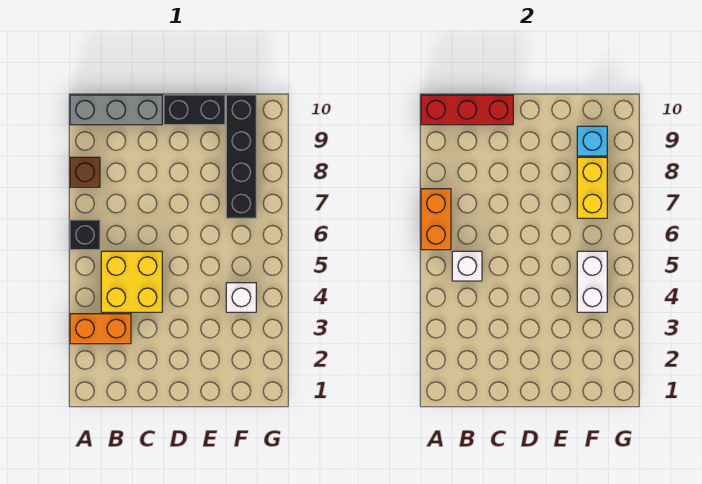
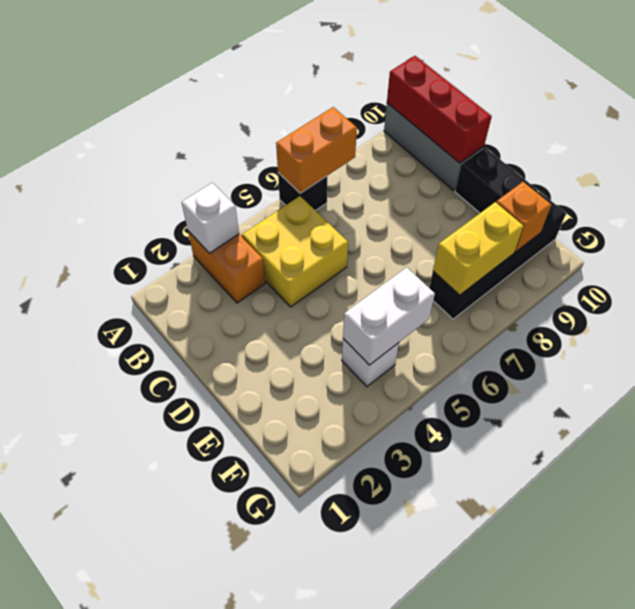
brown brick A8 level 1 -> none
white brick B5 level 2 -> white brick A3 level 2
cyan brick F9 level 2 -> orange brick F9 level 2

